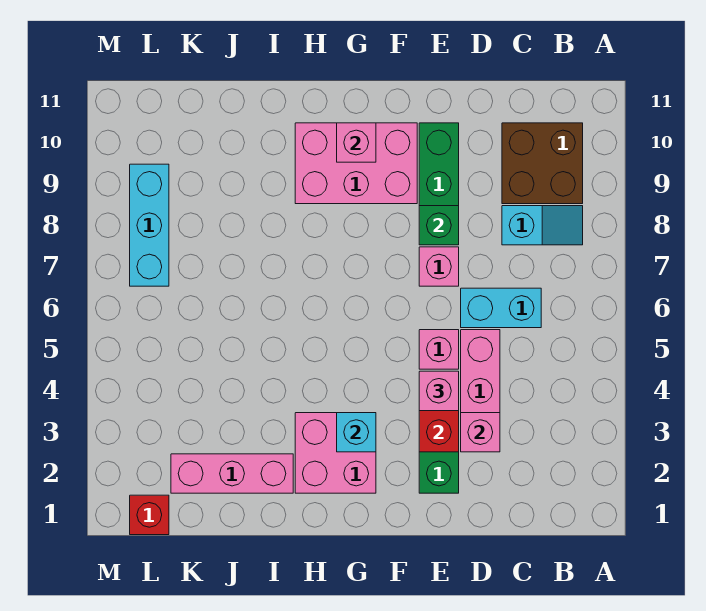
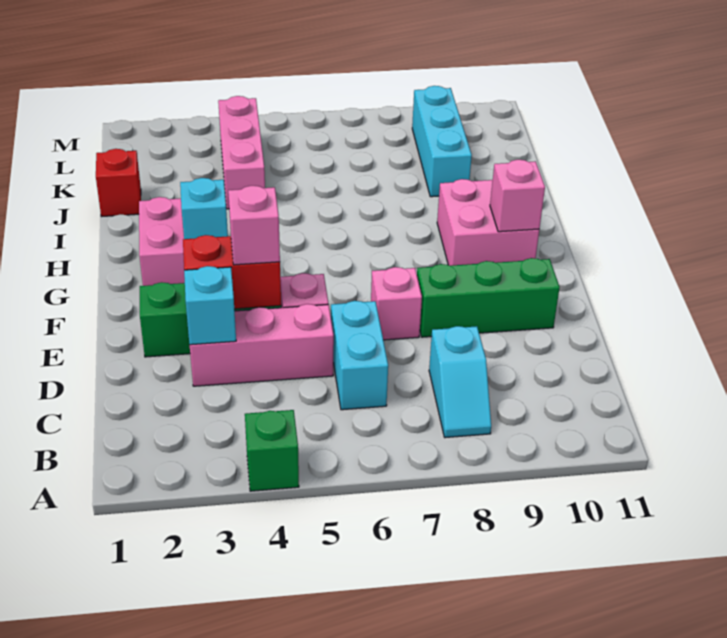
brown brick B9:C10 level 1 -> none
pink brick D3 level 2 -> cyan brick D3 level 2
green brick E8 level 2 -> green brick A4 level 1
pink brick F9:H10 level 1 -> pink brick G9:H10 level 1
pink brick I2:K2 level 1 -> pink brick J4:L4 level 1
red brick L1 level 1 -> red brick J1 level 1
cyan brick L7:L9 level 1 -> cyan brick J9:L9 level 1

